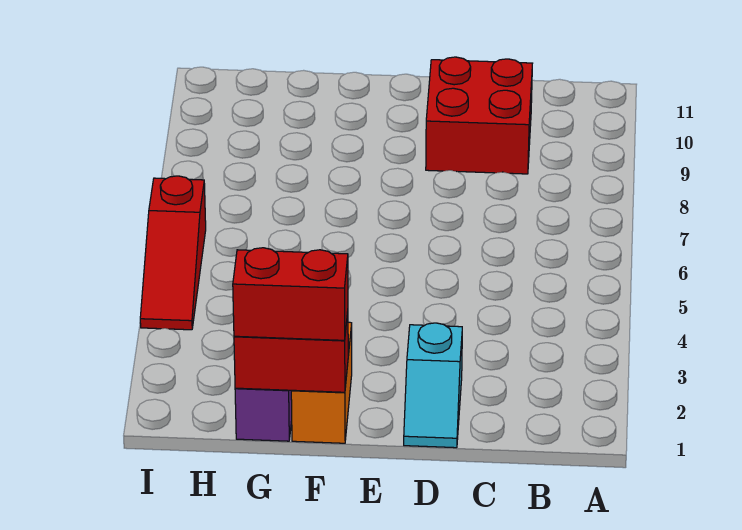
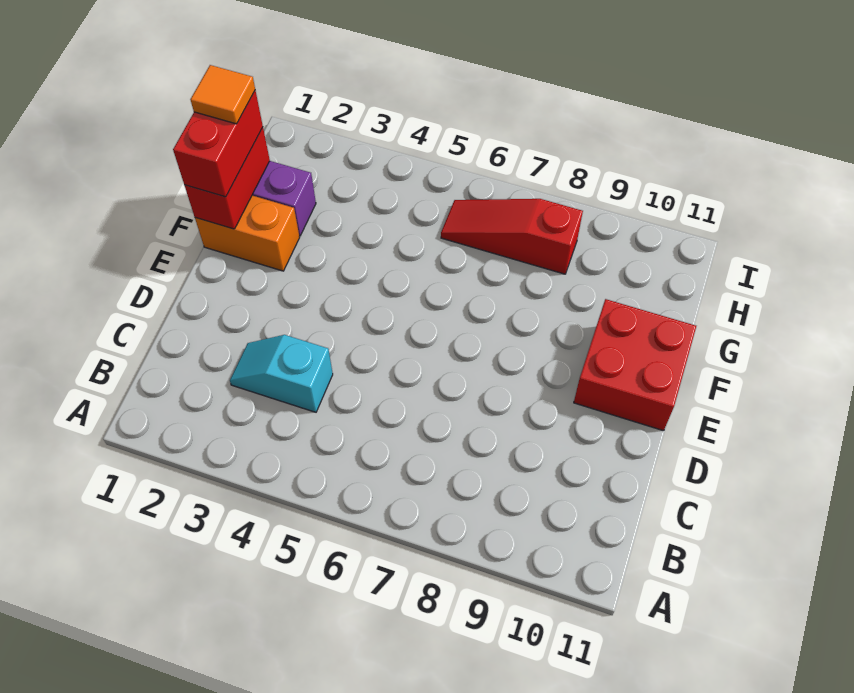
red brick C9:D10 level 1 -> red brick E10:F11 level 1
cyan slope D1:D2 level 1 top 2 -> cyan slope C3:C4 level 1 top 4
none -> orange tile G1 level 4
red slope I4:I6 level 1 top 6 -> red slope H6:H8 level 1 top 8

